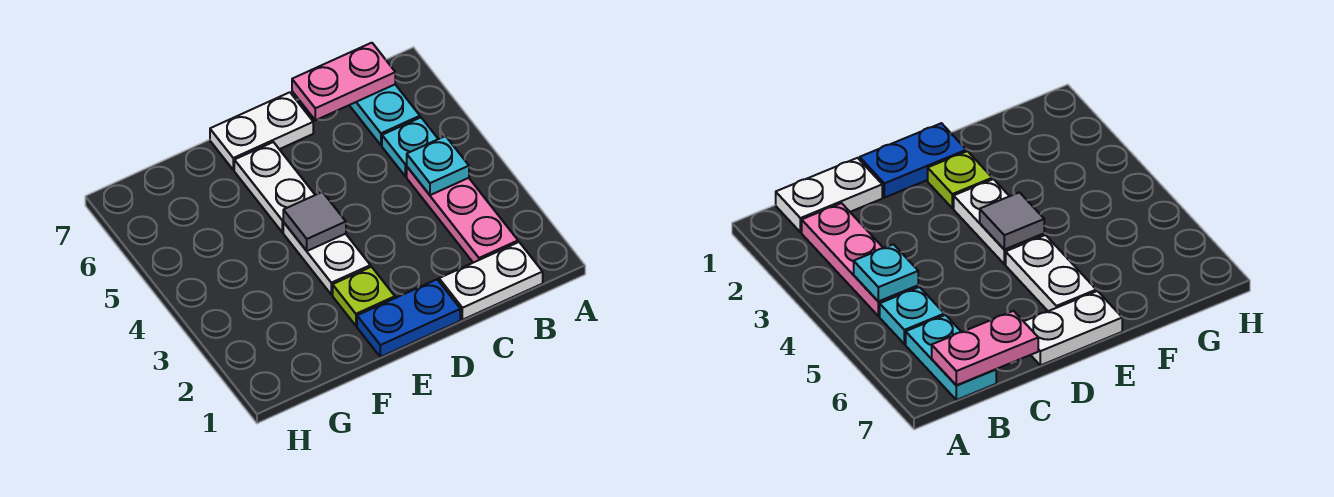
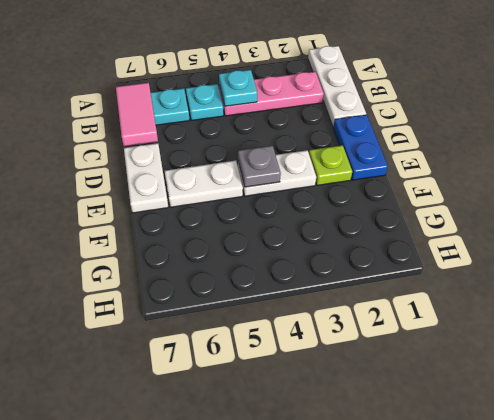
white plate B1:C1 level 1 -> white plate A1:C1 level 1
pink plate B7:C7 level 2 -> pink tile B7:C7 level 2
grey tile E4 level 2 -> grey plate E4 level 2

